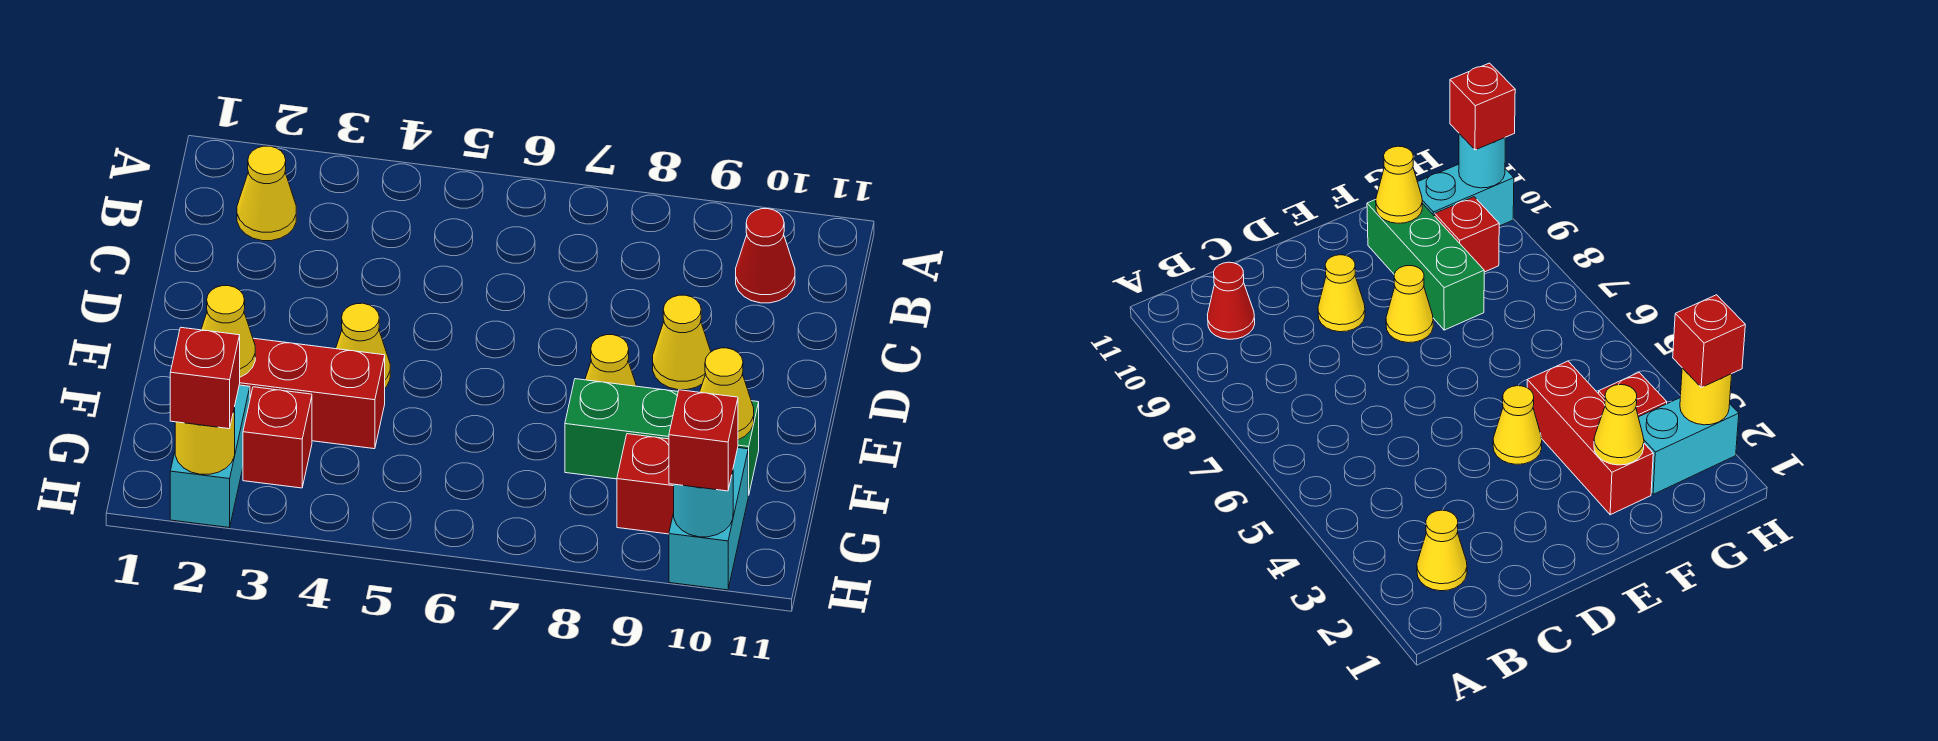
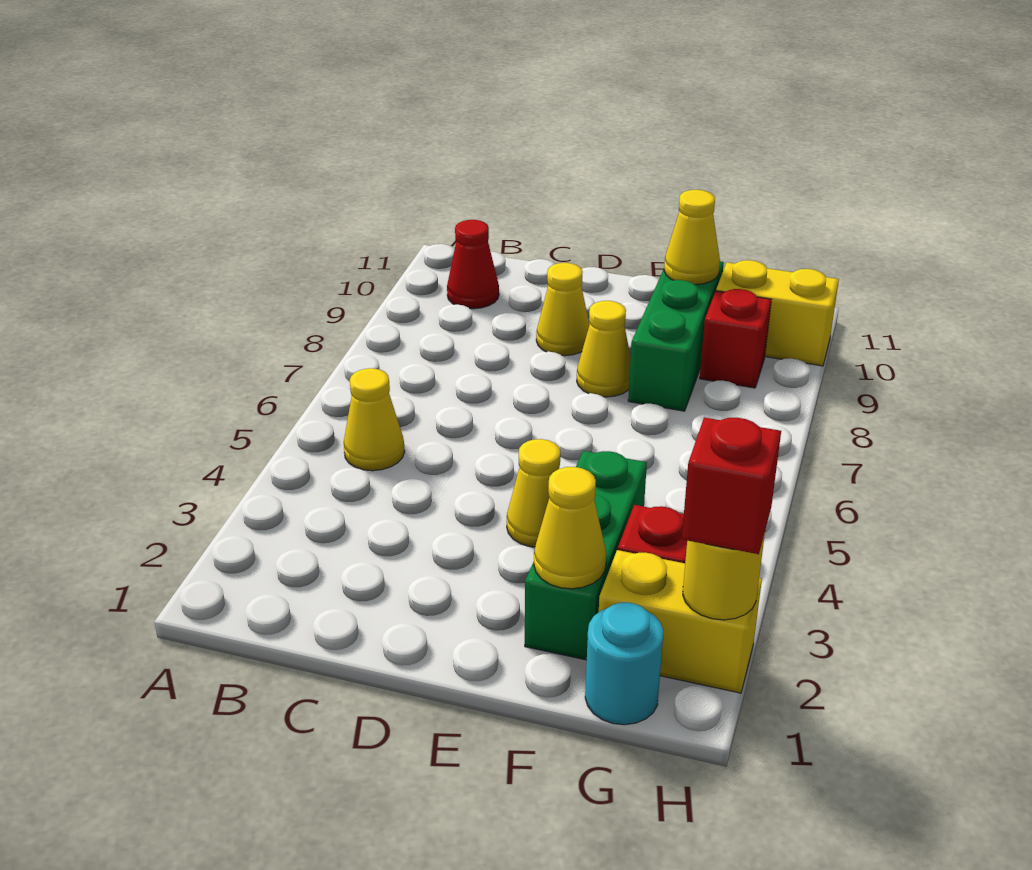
yellow cone B2 level 1 -> yellow cone B5 level 1
red brick F2:F4 level 1 -> green brick F2:F4 level 1
cyan brick G2:H2 level 1 -> yellow brick G2:H2 level 1
cyan brick G10:H10 level 1 -> yellow brick G10:H10 level 1
cyan round brick H10 level 2 -> cyan round brick G1 level 1
red brick H10 level 3 -> none

